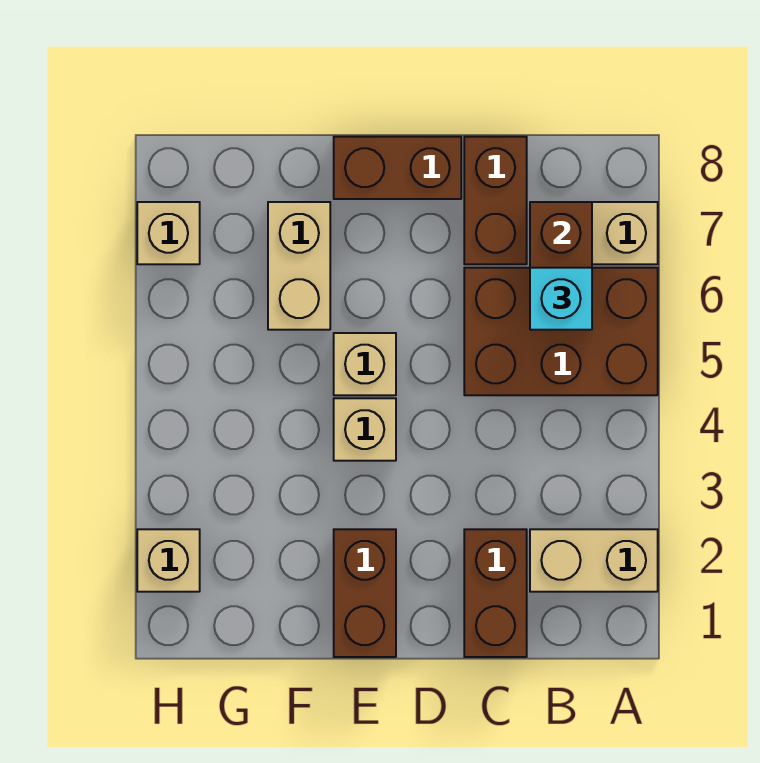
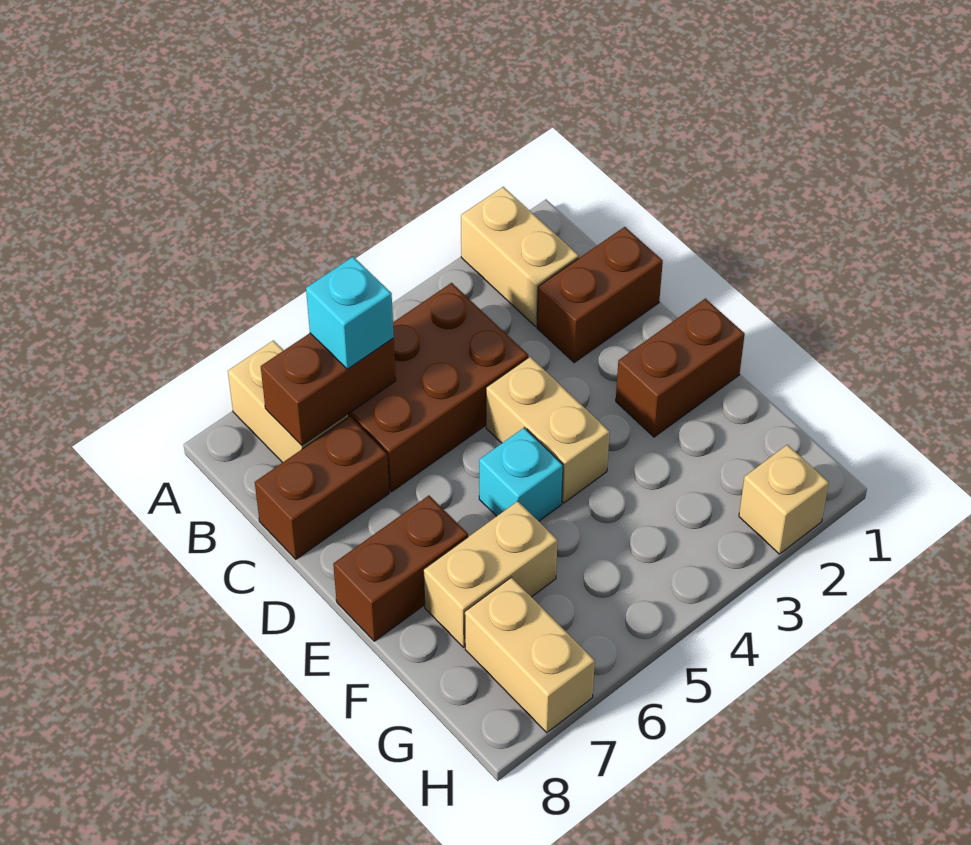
brown brick A5:C6 level 1 -> brown brick B4:C6 level 1
brown brick D8:E8 level 1 -> brown brick E7:E8 level 1
tan brick E4 level 1 -> tan brick D4:E4 level 1
tan brick E5 level 1 -> cyan brick E5 level 1
tan brick H7 level 1 -> tan brick G7:H7 level 1

